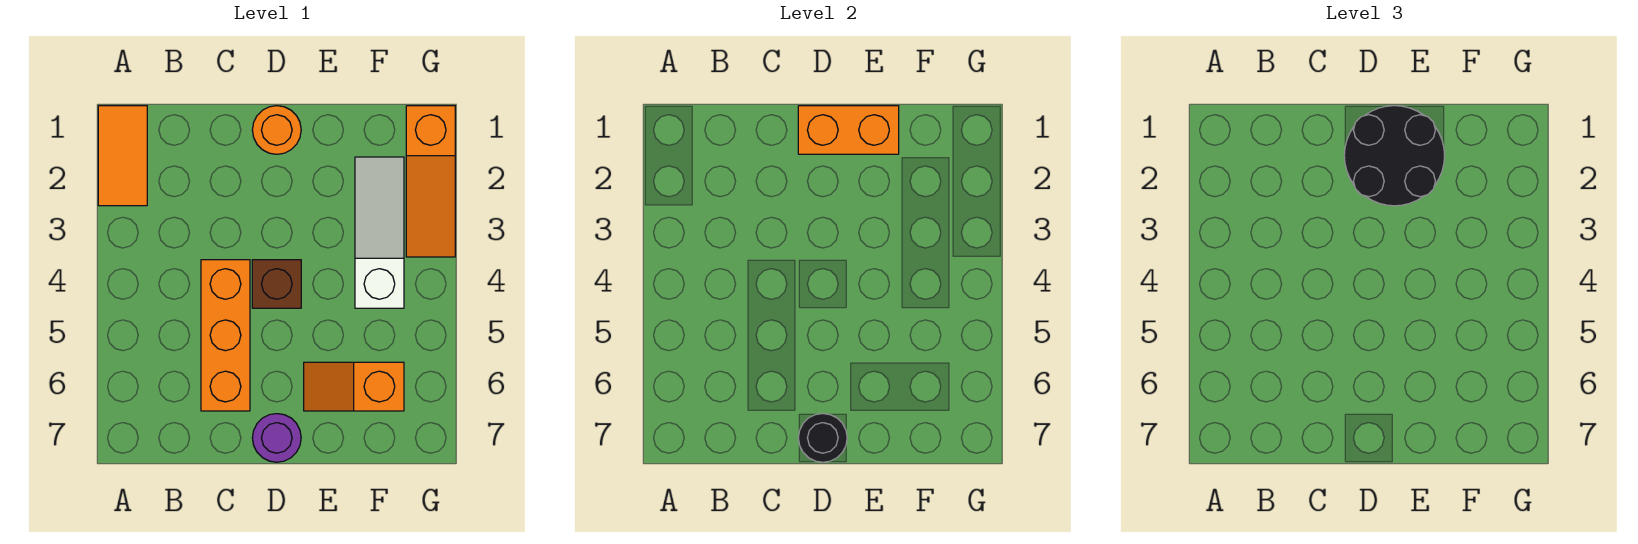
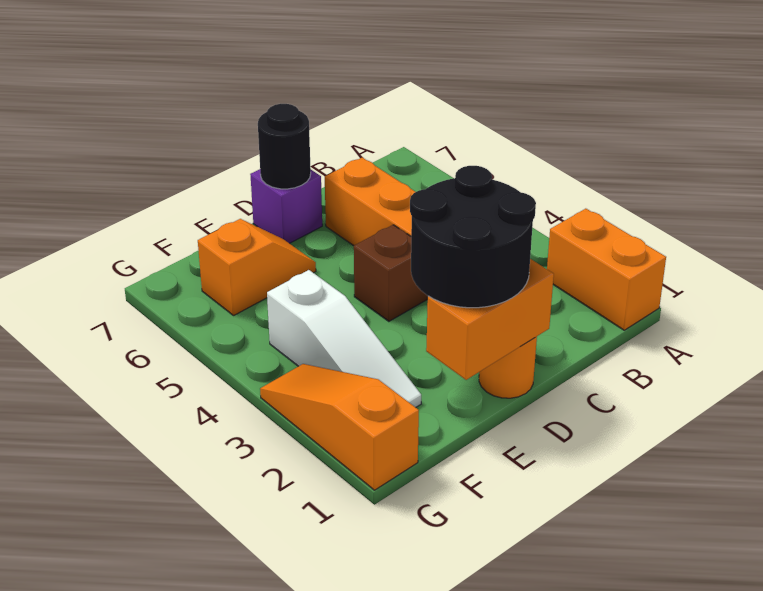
orange tile A1:A2 level 1 -> orange brick A1:A2 level 1
purple round brick D7 level 1 -> purple brick D7 level 1

